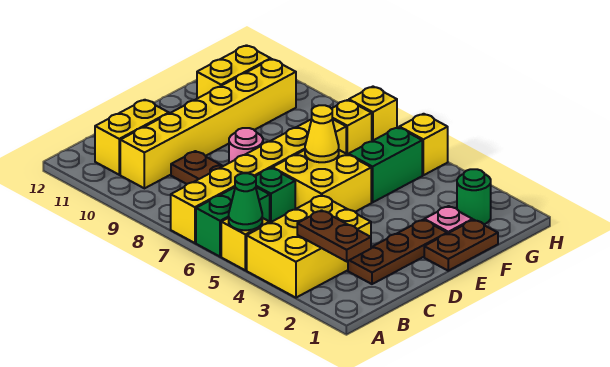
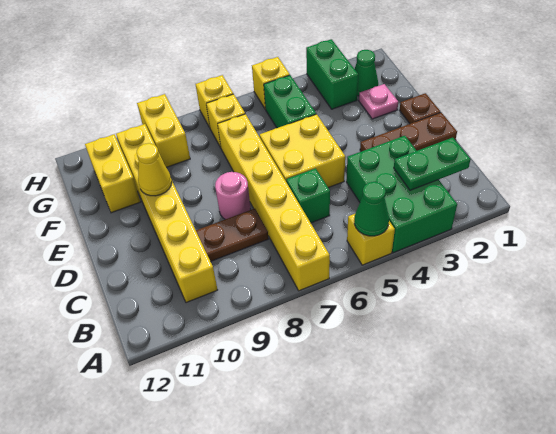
yellow brick A3:C4 level 1 -> green brick A3:C4 level 1
green brick A6:B6 level 1 -> green brick G3:H3 level 1
brown plate B2:B3 level 2 -> green plate B2:B3 level 2
yellow brick B11:C11 level 1 -> yellow brick G9:H9 level 1
brown plate C2:E2 level 1 -> brown plate D1:D3 level 1
brown plate E1:F1 level 1 -> brown plate E1 level 1
yellow cone E6 level 2 -> yellow cone E10 level 2
green round brick G2 level 1 -> green cone G2 level 1

